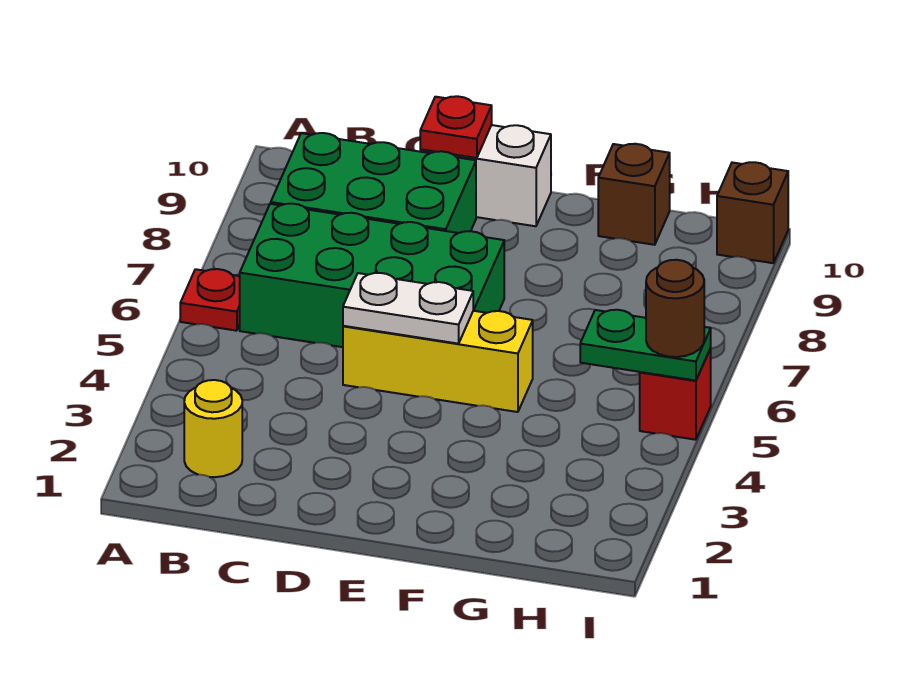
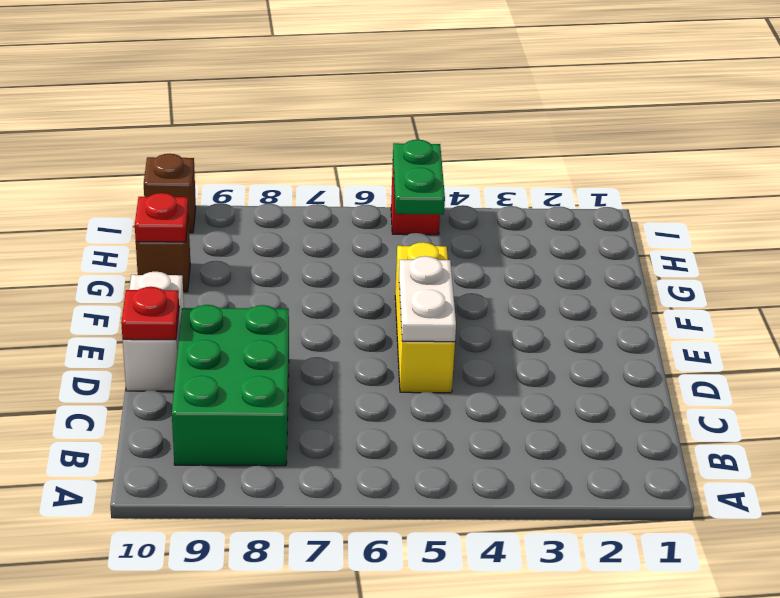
red plate A6 level 1 -> red plate G10 level 2
yellow round brick B2 level 1 -> none
green brick B6:E7 level 1 -> none
brown round brick I5 level 3 -> none

